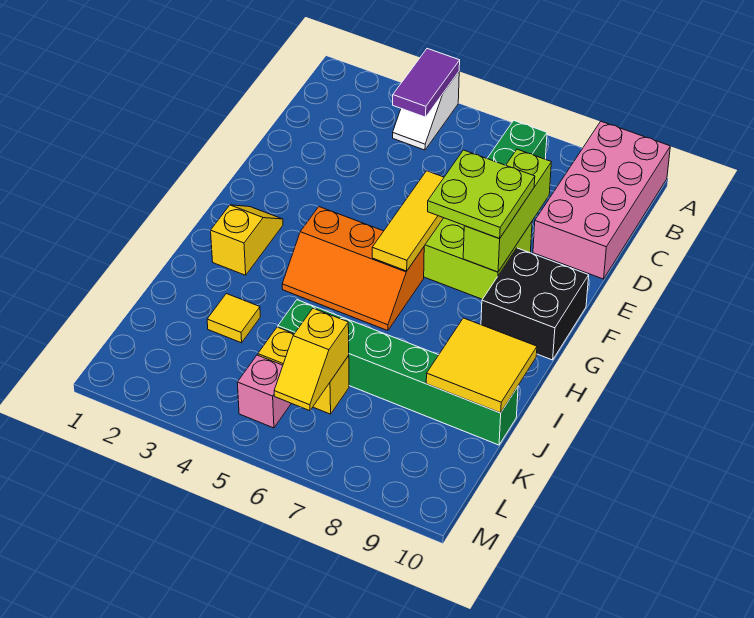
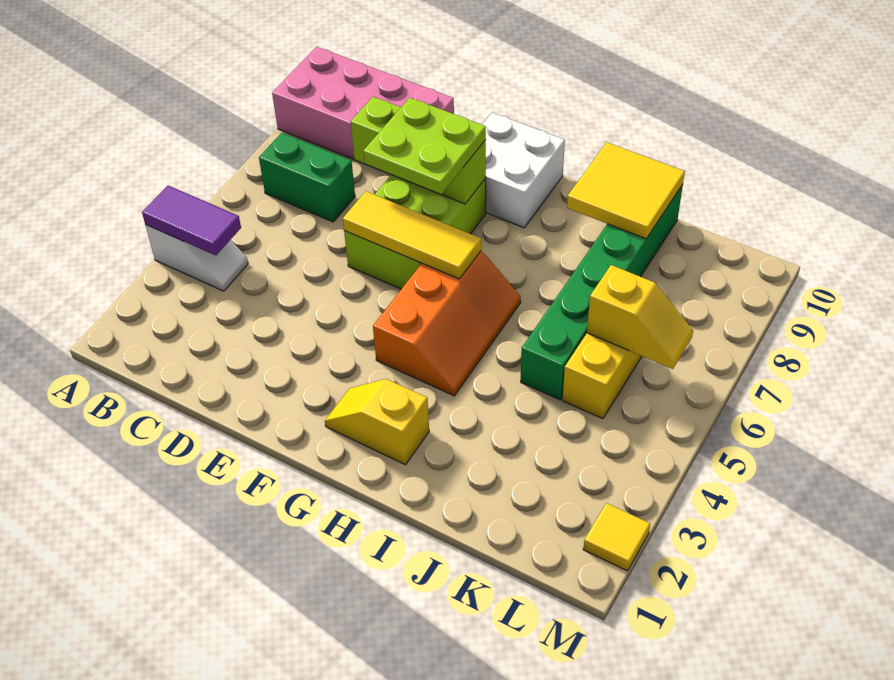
black brick F9:G10 level 1 -> white brick F9:G10 level 1
yellow tile J3 level 1 -> yellow tile M2 level 1
pink brick L5 level 1 -> none

